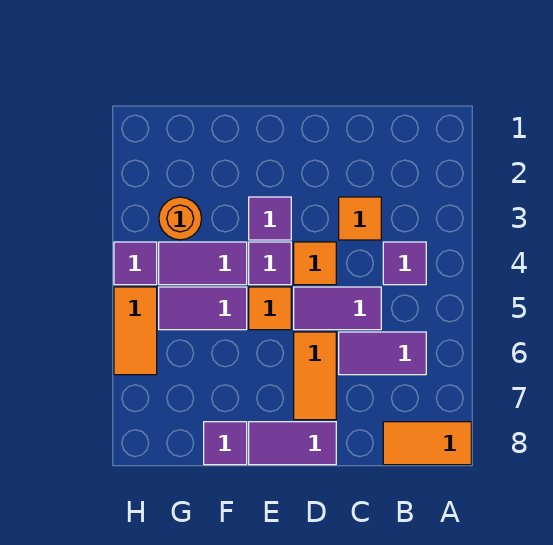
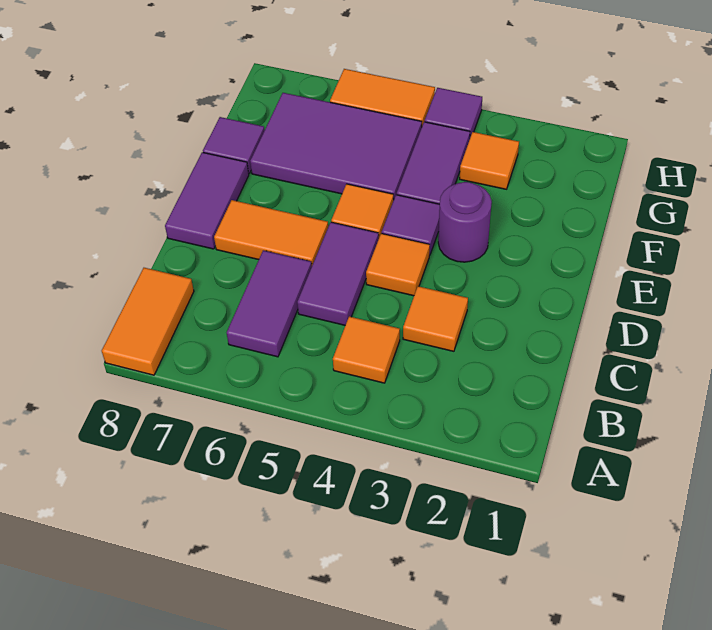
purple tile B4 level 1 -> orange tile B4 level 1
purple tile E3 level 1 -> purple round brick E3 level 1
purple tile F5:G5 level 1 -> purple tile F5:G7 level 1
orange round brick G3 level 1 -> orange tile G3 level 1

